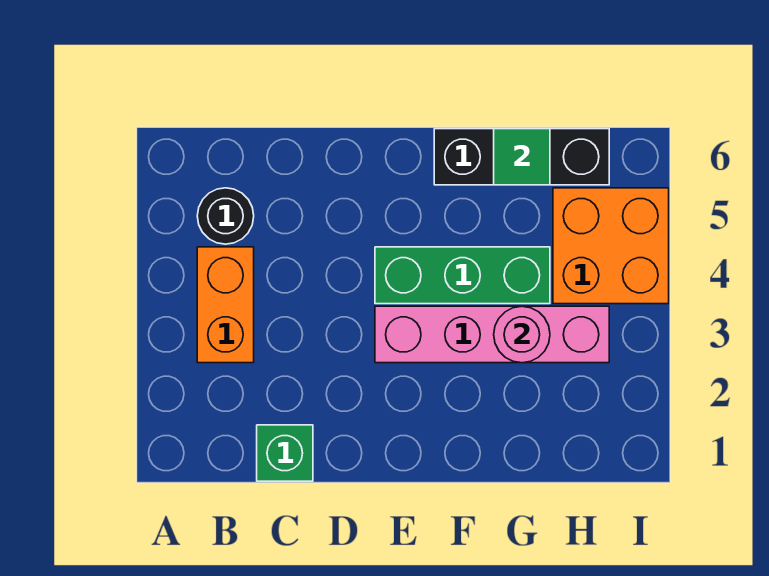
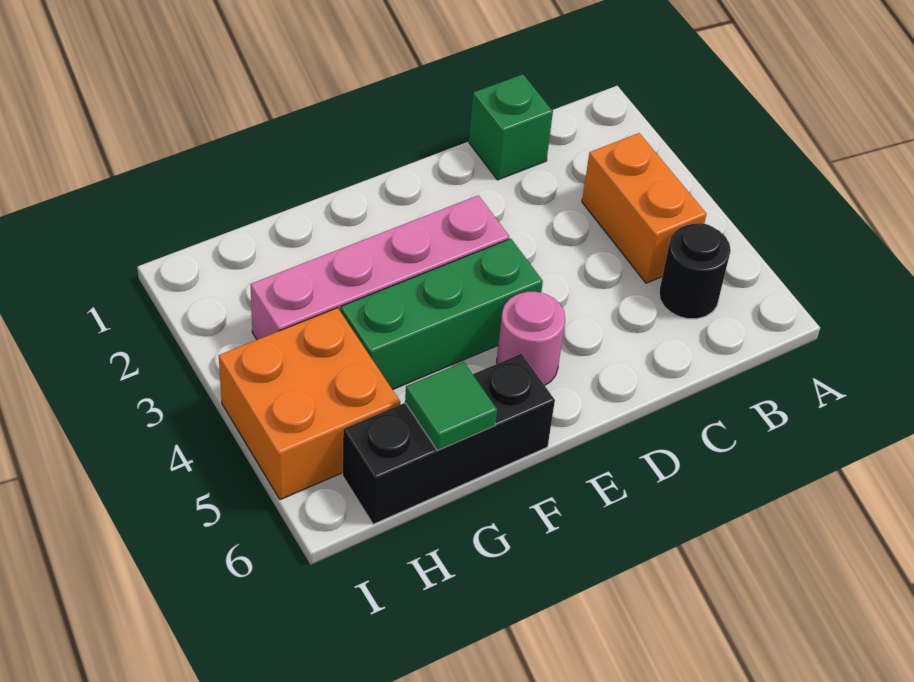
pink round brick G3 level 2 -> pink round brick E5 level 1

